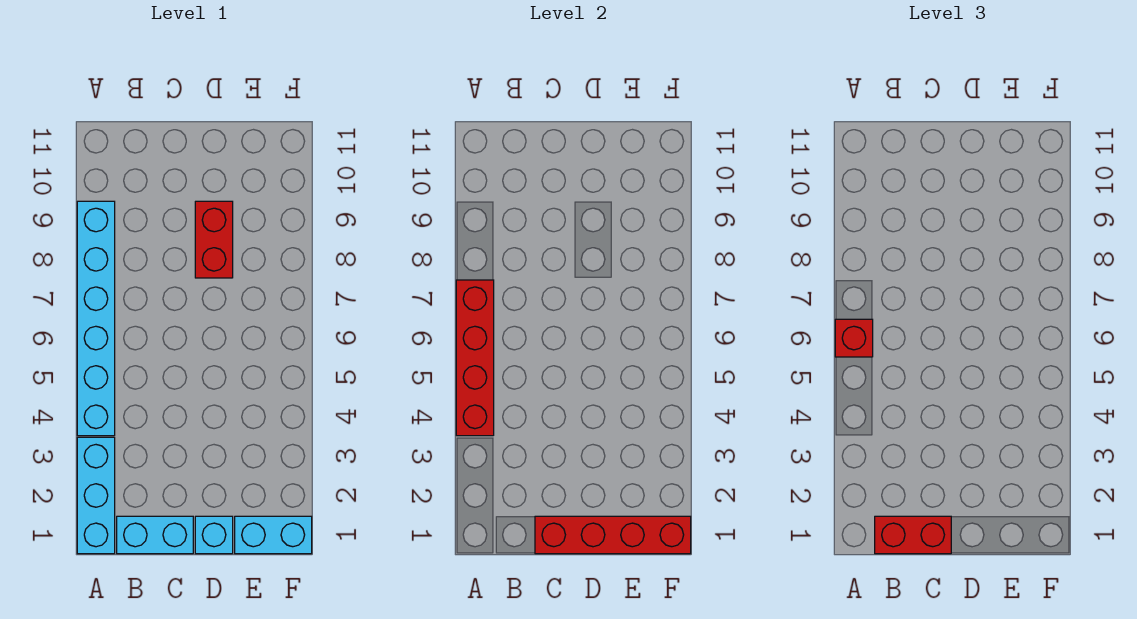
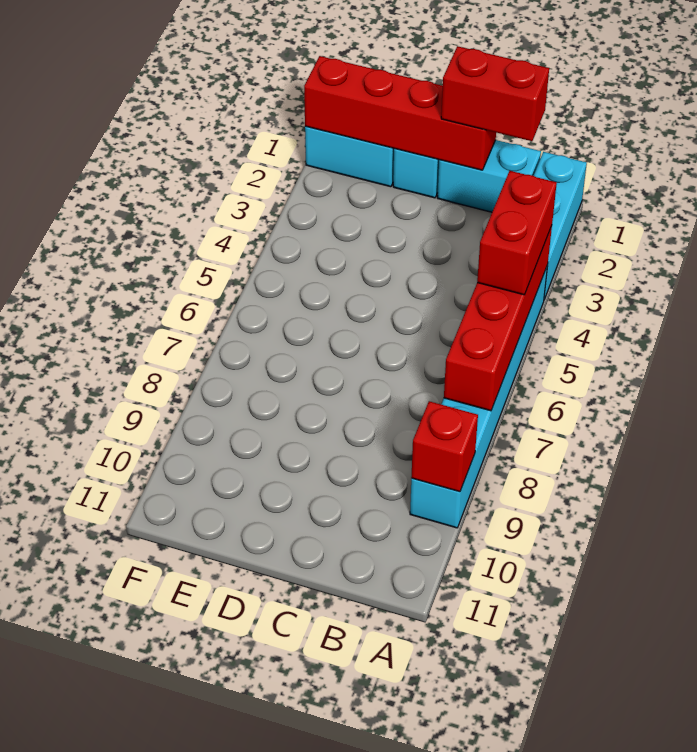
red brick A6 level 3 -> red brick A9 level 2
red brick D8:D9 level 1 -> red brick A4:A5 level 3

